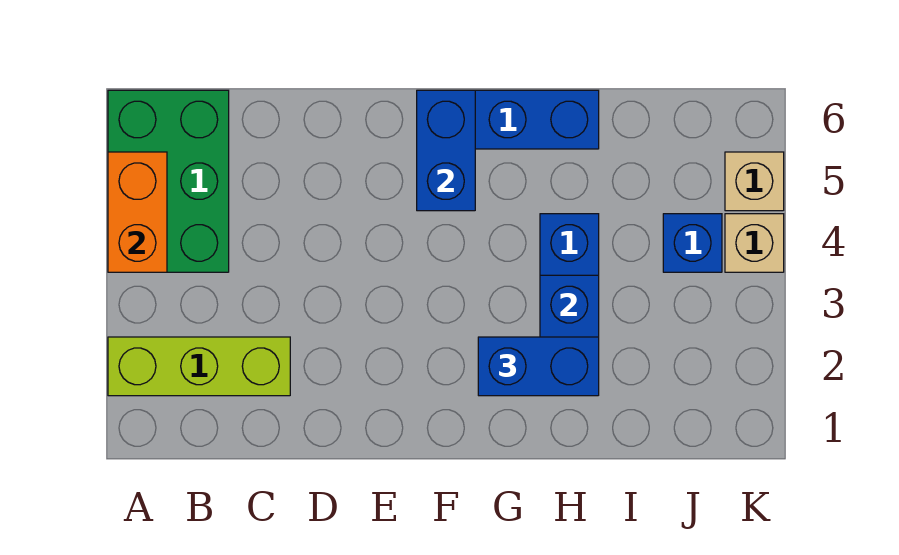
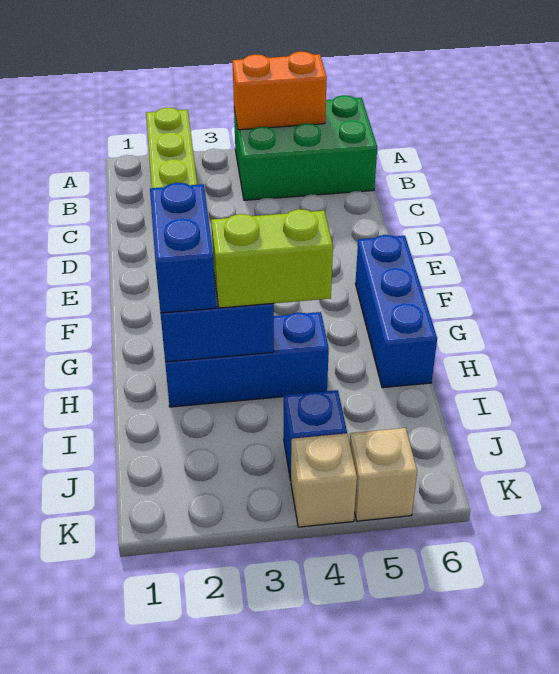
blue brick F5:F6 level 2 -> none
none -> lime brick H3:H4 level 3

